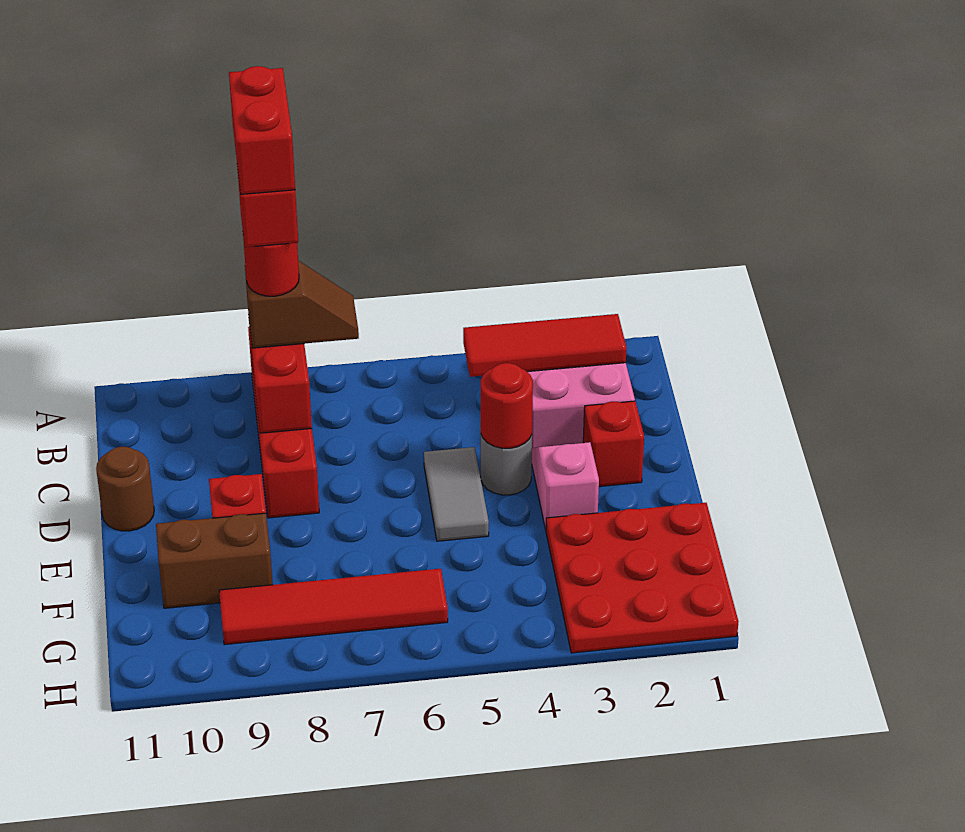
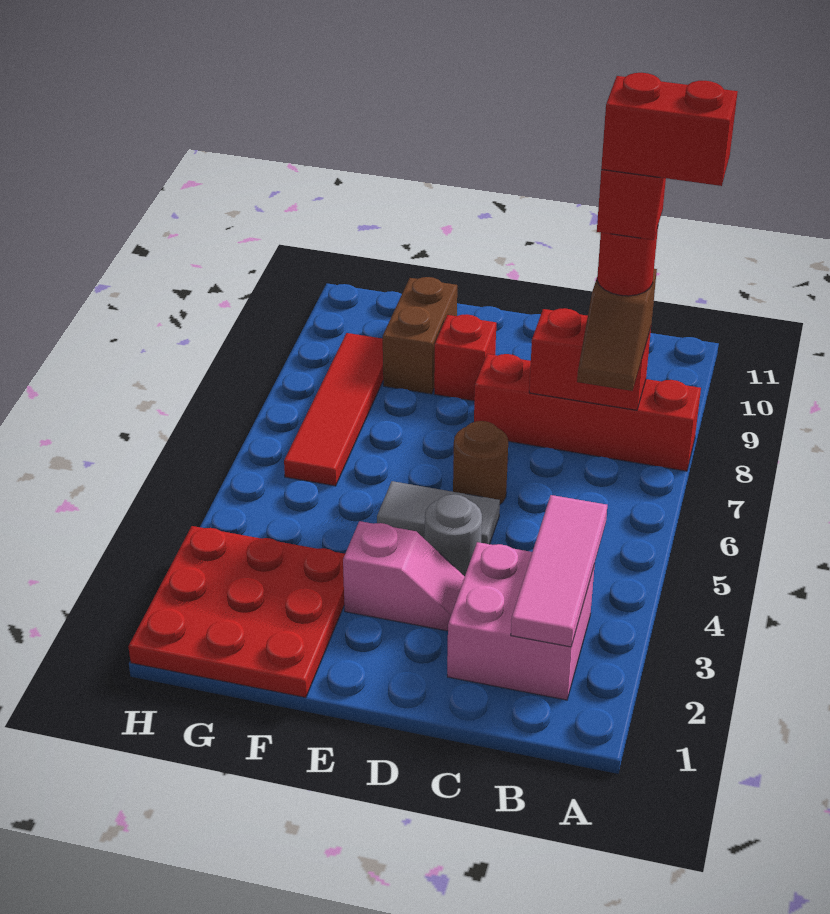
red tile B2:B4 level 2 -> pink tile B2:B4 level 2
red brick D2 level 1 -> none
red round brick D4 level 2 -> none
brown round brick D11 level 1 -> brown round brick D6 level 1

